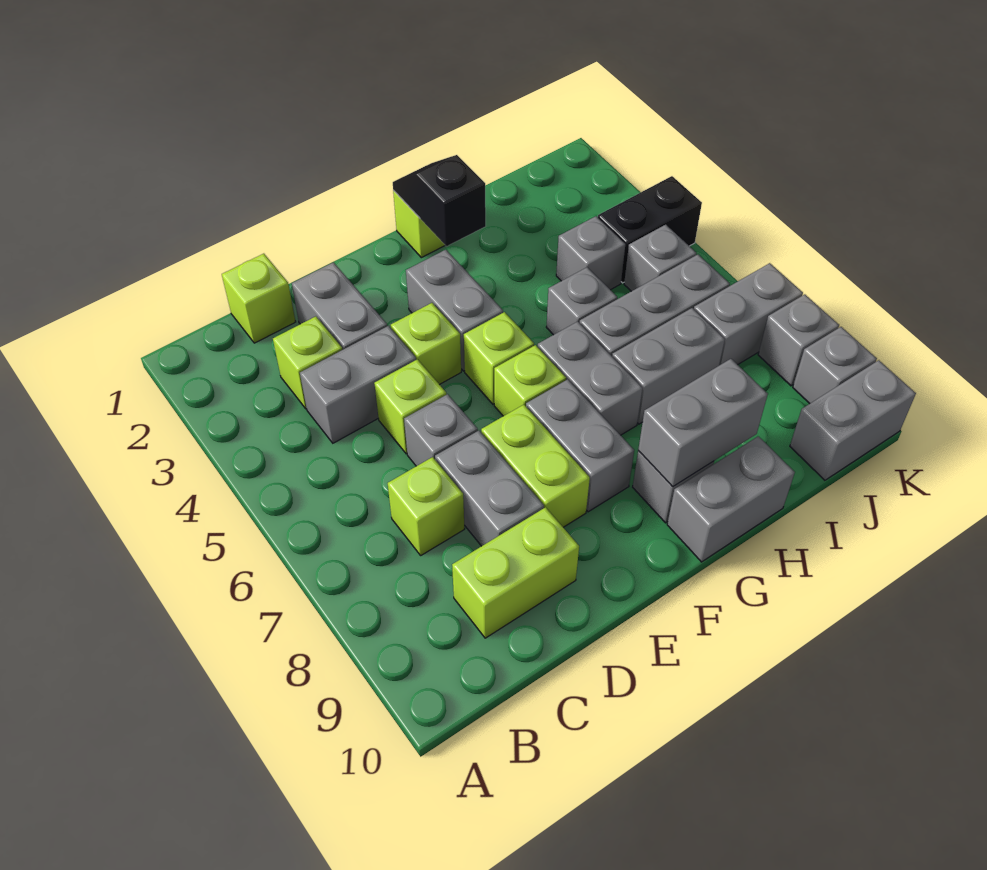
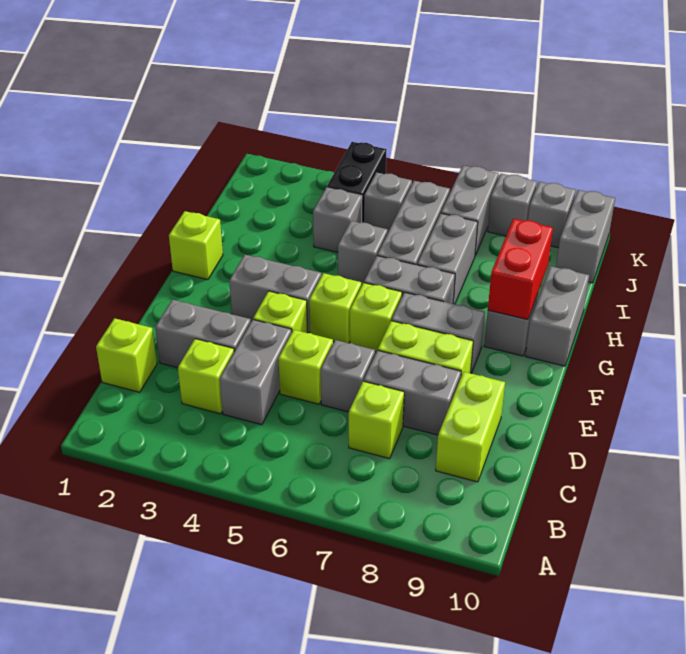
black slope G1:G2 level 2 top 2 -> none
grey brick G9:H9 level 2 -> red brick G9:H9 level 2

